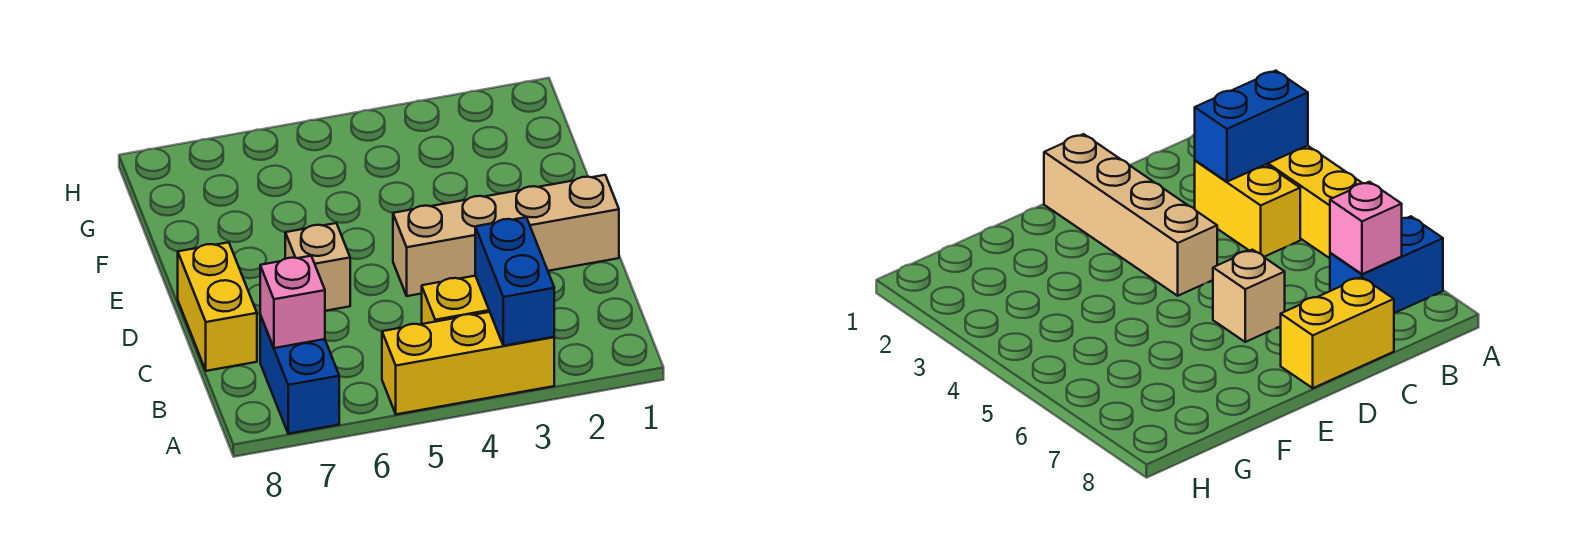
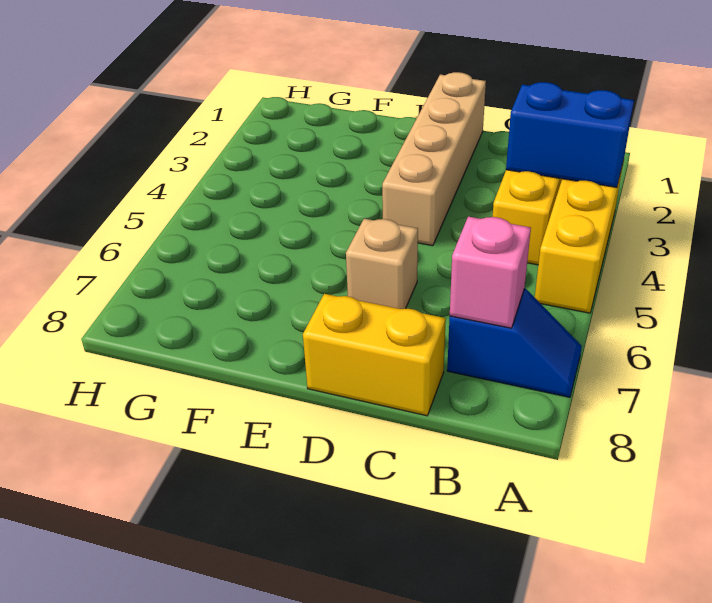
blue brick A7:B7 level 1 -> blue slope A7:B7 level 1 top B

